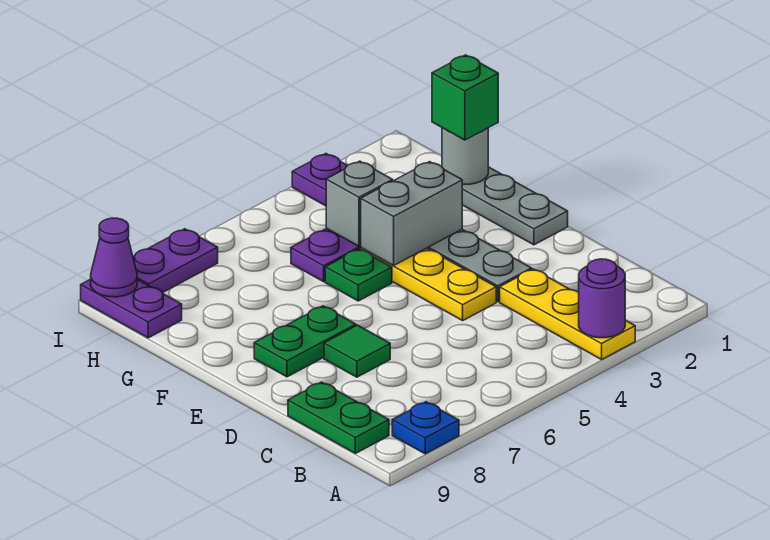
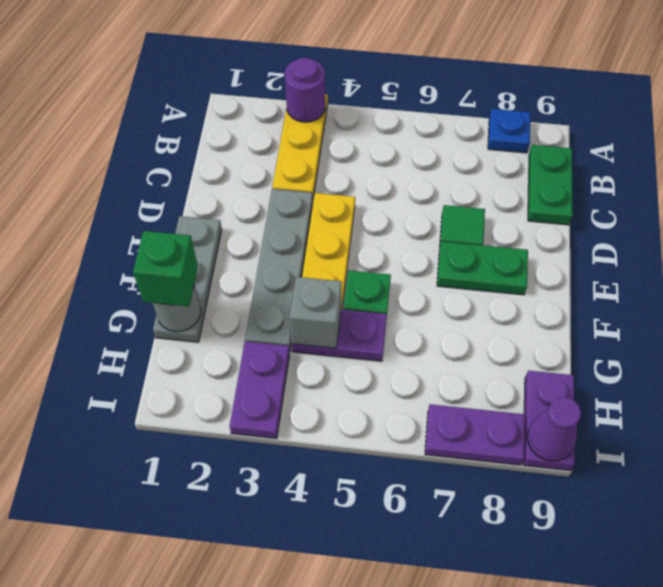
grey brick F3:F4 level 2 -> none

